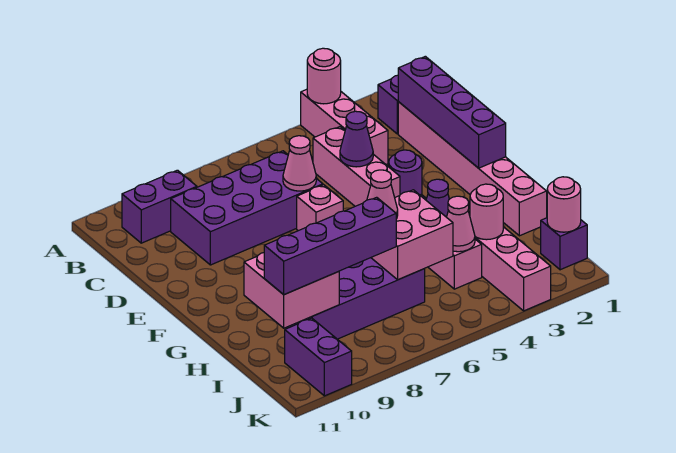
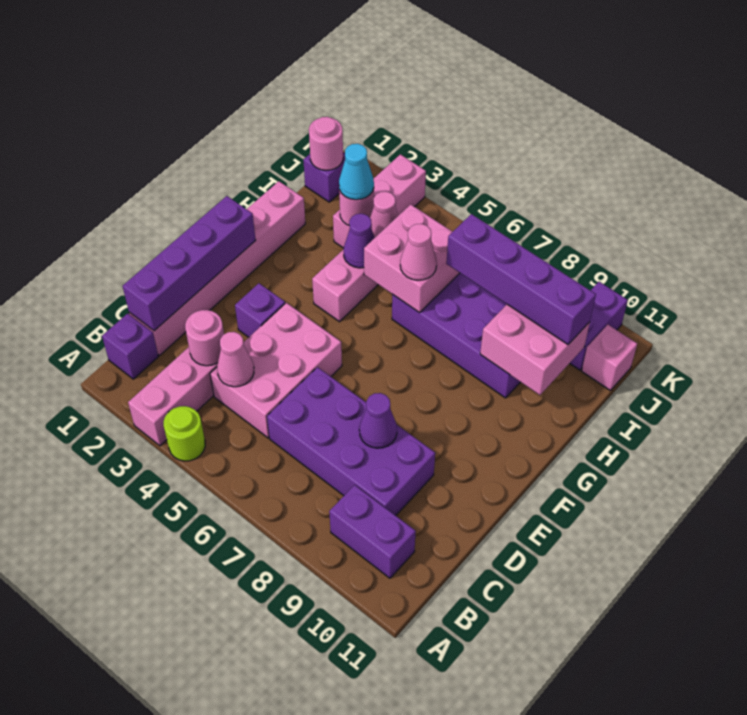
pink round brick A3 level 2 -> pink round brick C3 level 2
none -> lime round brick A4 level 1
pink brick C4:E4 level 1 -> pink brick C4:E5 level 1
purple cone D4 level 2 -> purple cone D8 level 2
pink cone D6 level 2 -> pink cone C4 level 2
purple round brick E3 level 1 -> purple brick E3 level 1
pink brick E6 level 1 -> pink brick J11 level 1
none -> cyan cone I3 level 3

